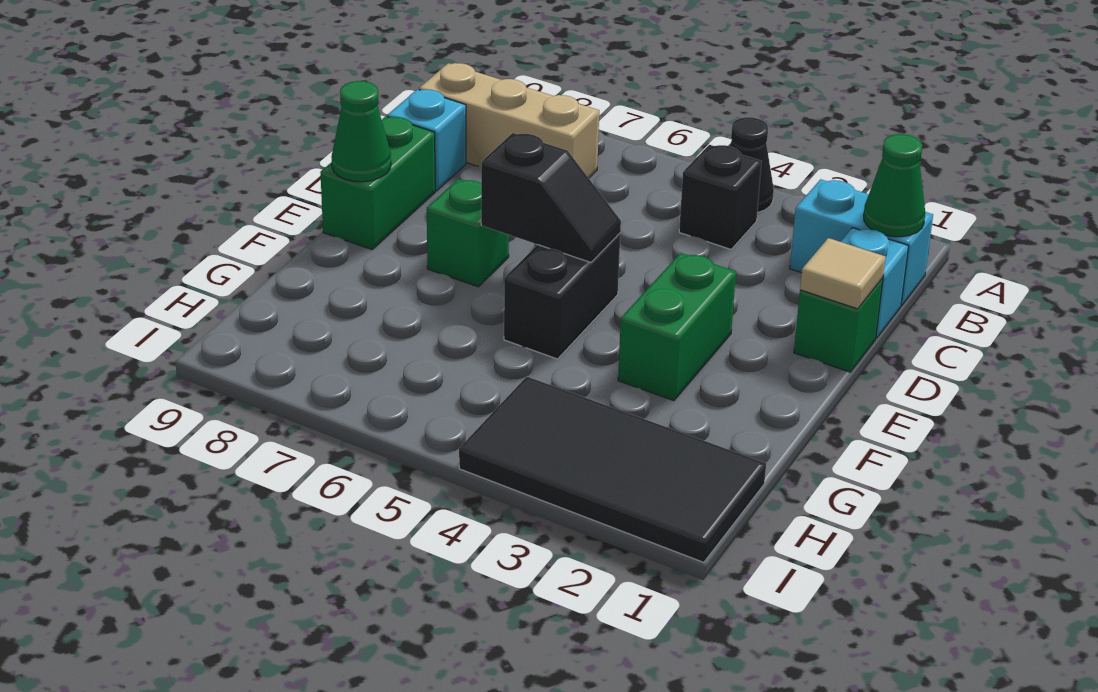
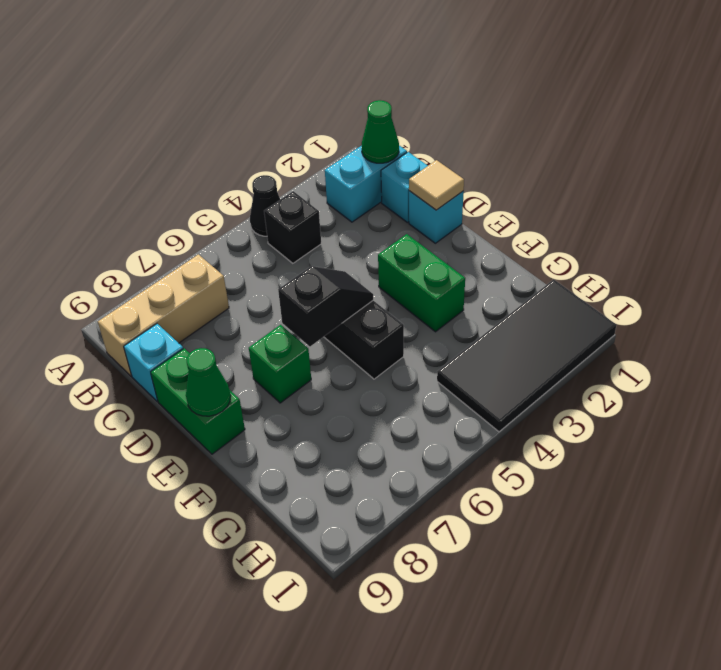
green brick D1 level 1 -> cyan brick D1 level 1

